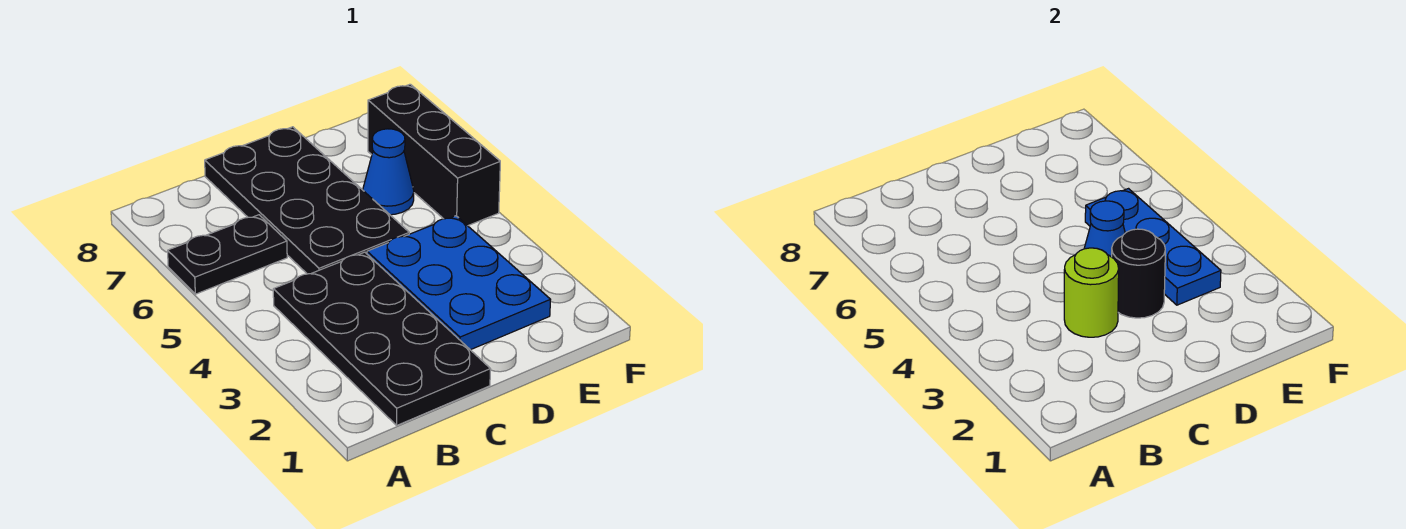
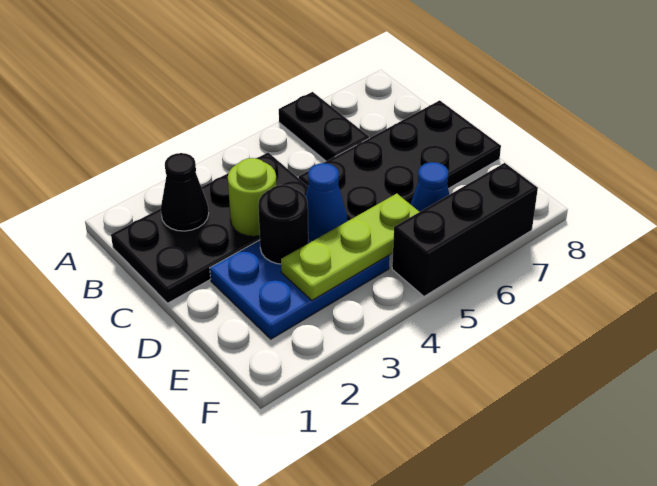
none -> black cone B2 level 2
blue plate E3:E5 level 2 -> lime plate E3:E5 level 2

